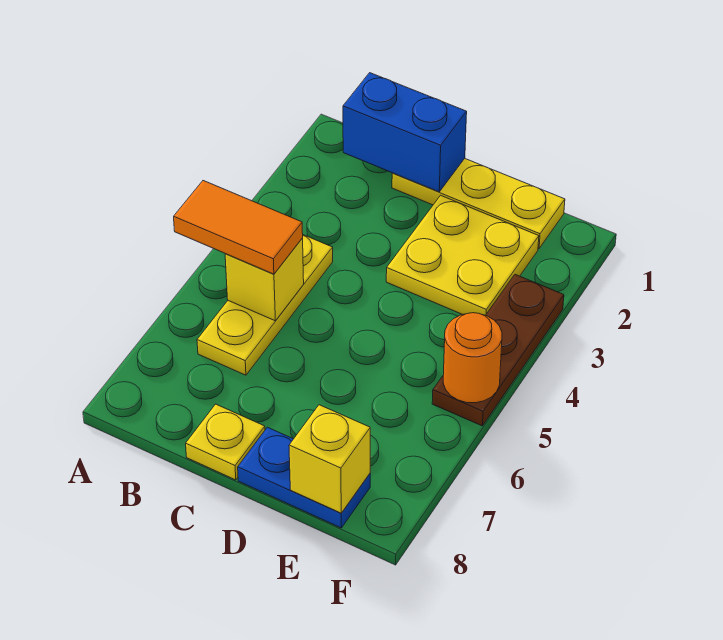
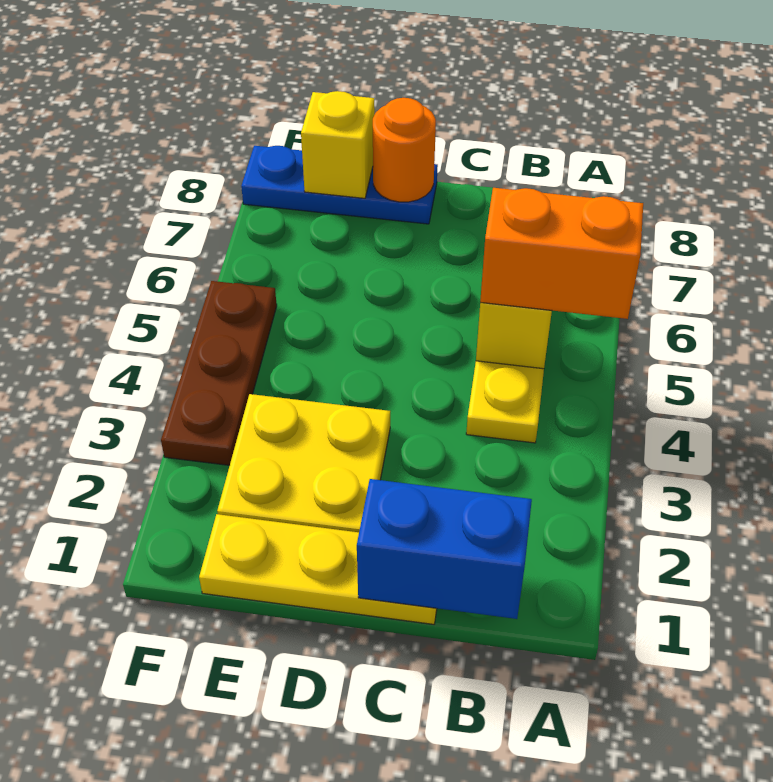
orange tile A5:B5 level 3 -> orange brick A5:B5 level 3
yellow plate C8 level 1 -> none
blue plate D8:E8 level 1 -> blue plate D8:F8 level 1
orange round brick F5 level 2 -> orange round brick D8 level 2

